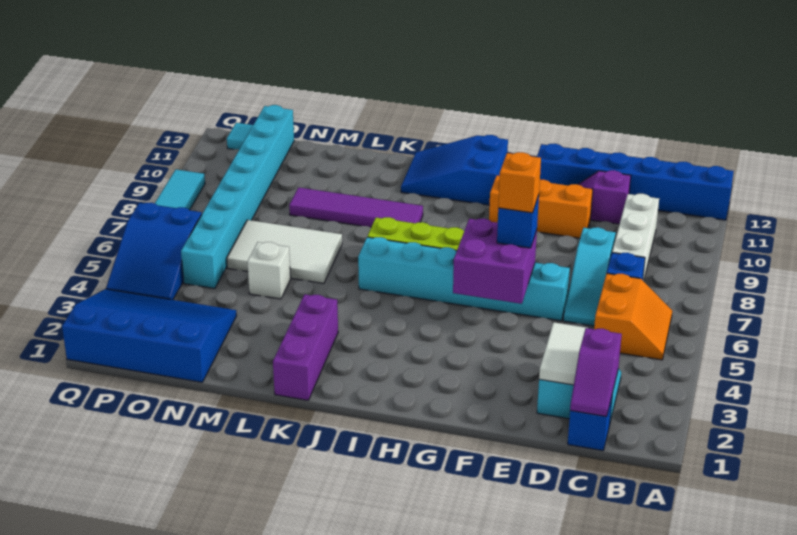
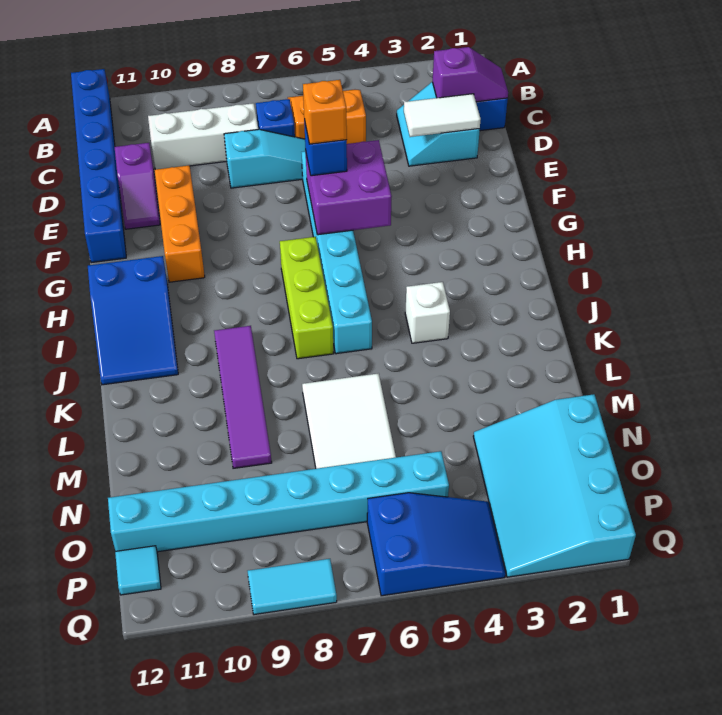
purple brick K1:K3 level 1 -> none
white brick M5 level 1 -> white brick J4 level 1
blue slope N1:Q3 level 1 top 1 -> cyan slope N1:Q3 level 1 top 1

